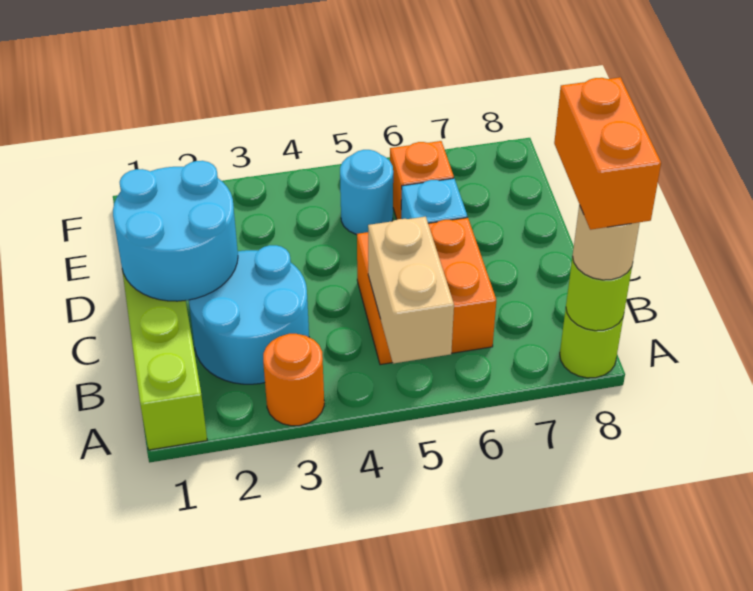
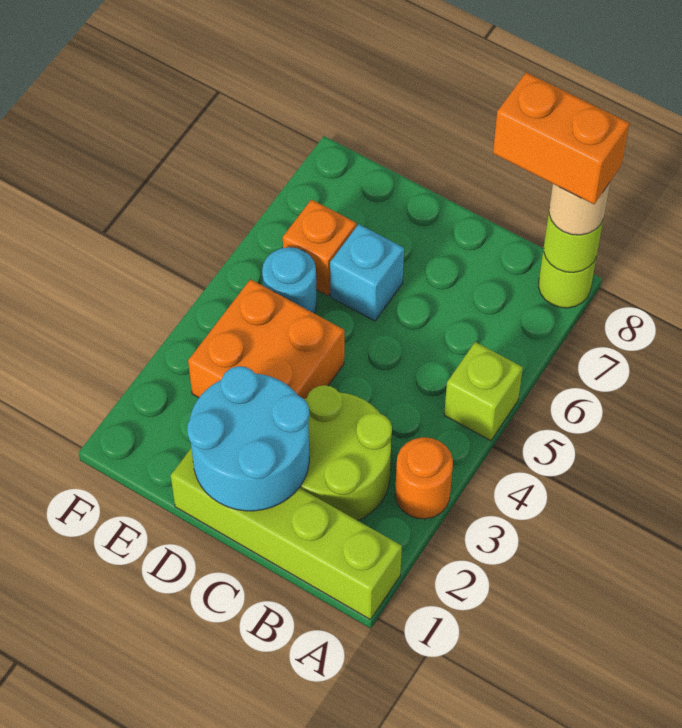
none -> lime brick A5 level 1
tan brick A5:B5 level 2 -> none
cyan round brick B2:C3 level 1 -> lime round brick B2:C3 level 1
orange brick B5:C6 level 1 -> orange brick D3:E4 level 1

